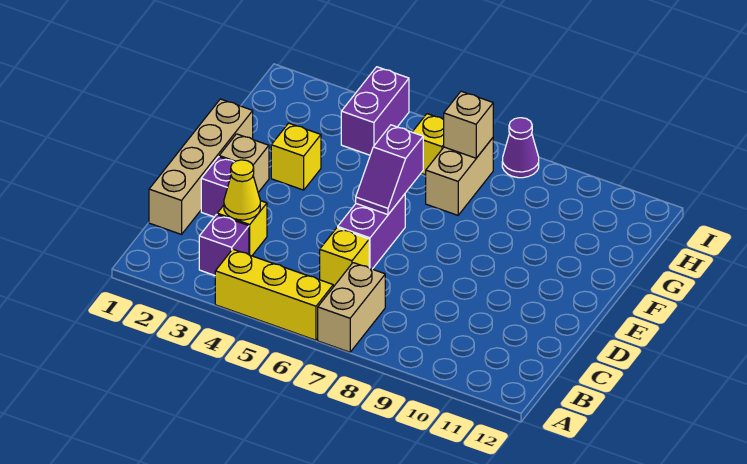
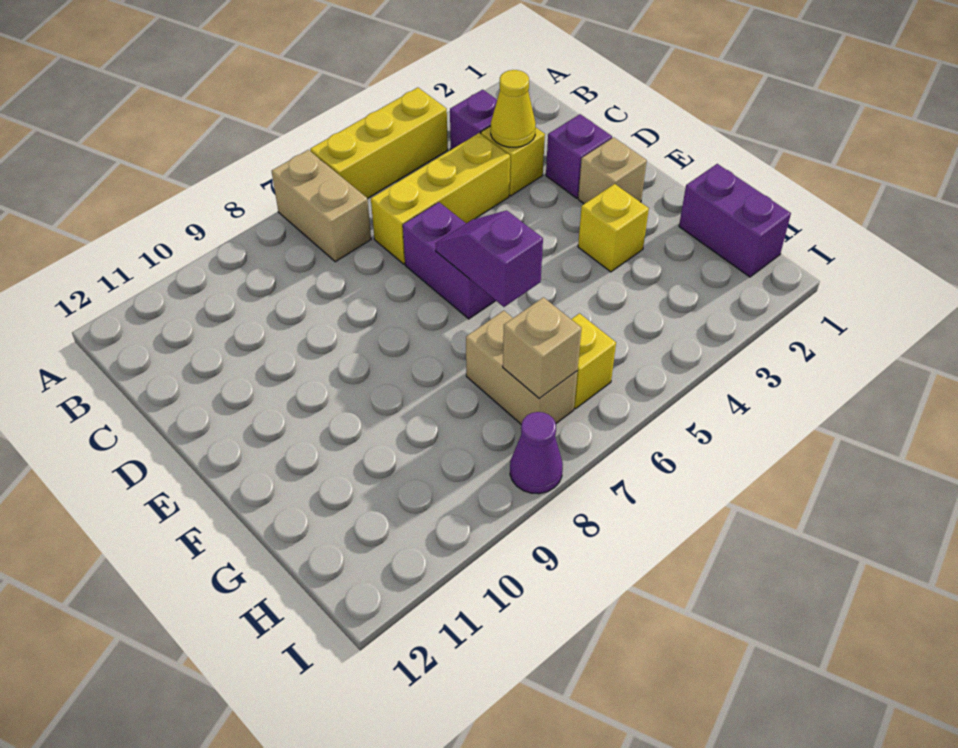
tan brick C1:F1 level 1 -> none
yellow brick C6 level 1 -> yellow brick C4:C6 level 1
purple brick H4:I4 level 1 -> purple brick G1:H1 level 1

